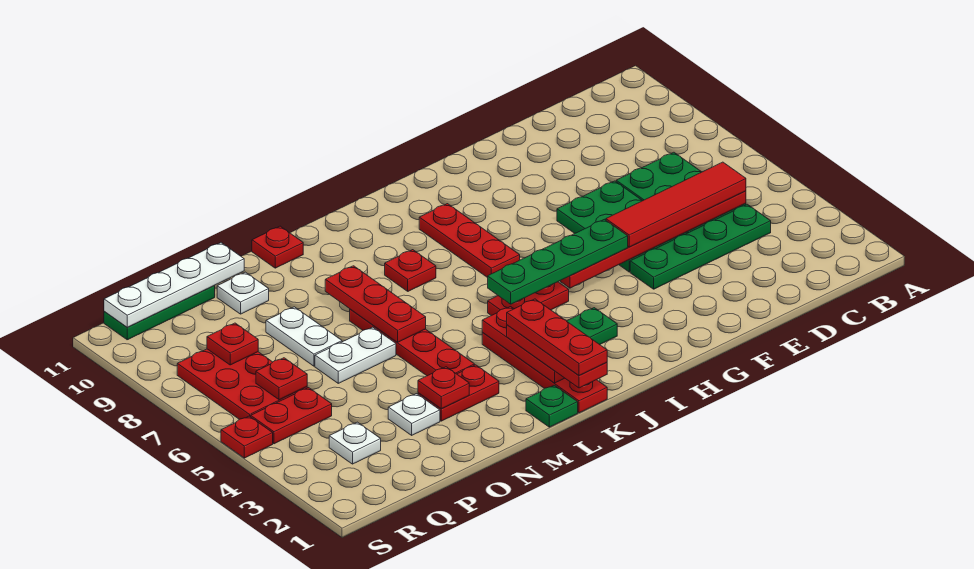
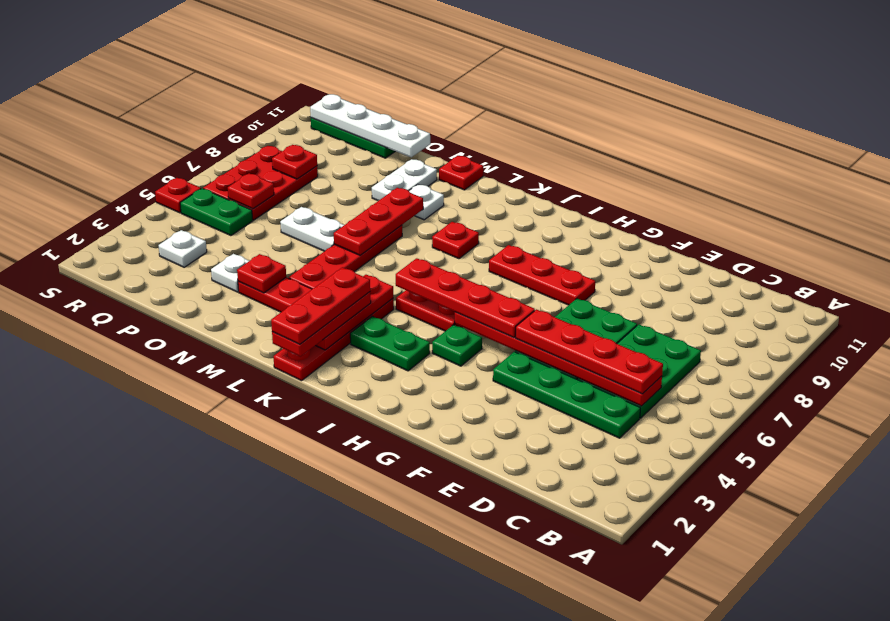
red tile C5:F5 level 3 -> red plate C5:F5 level 3
green plate G5:J5 level 3 -> red plate G5:J5 level 3
red plate I7:I9 level 1 -> red plate G8:I8 level 1
green plate L1 level 1 -> green plate H4 level 1
white plate O7:O8 level 1 -> white plate N9:N10 level 1
white plate O10 level 1 -> white plate M9 level 1
red plate Q5:R5 level 1 -> green plate Q5:R5 level 1

